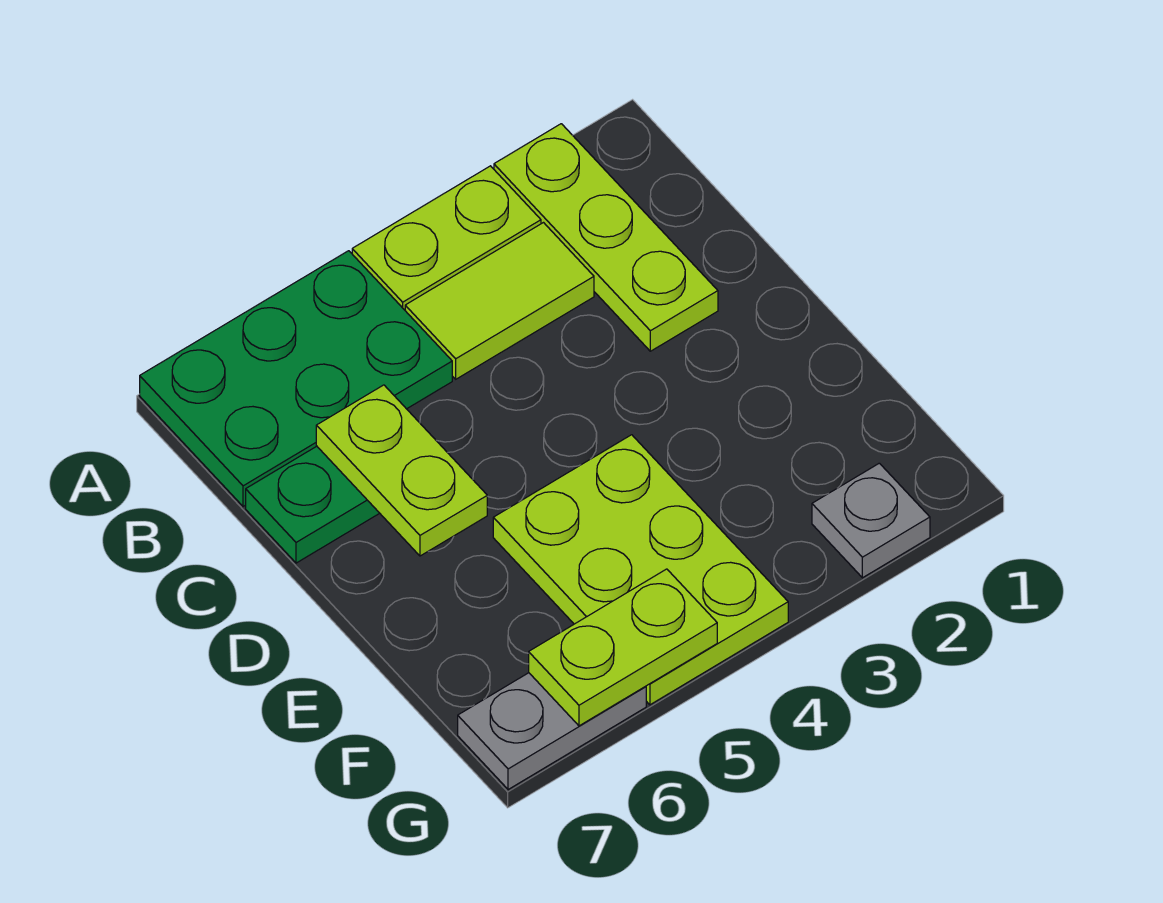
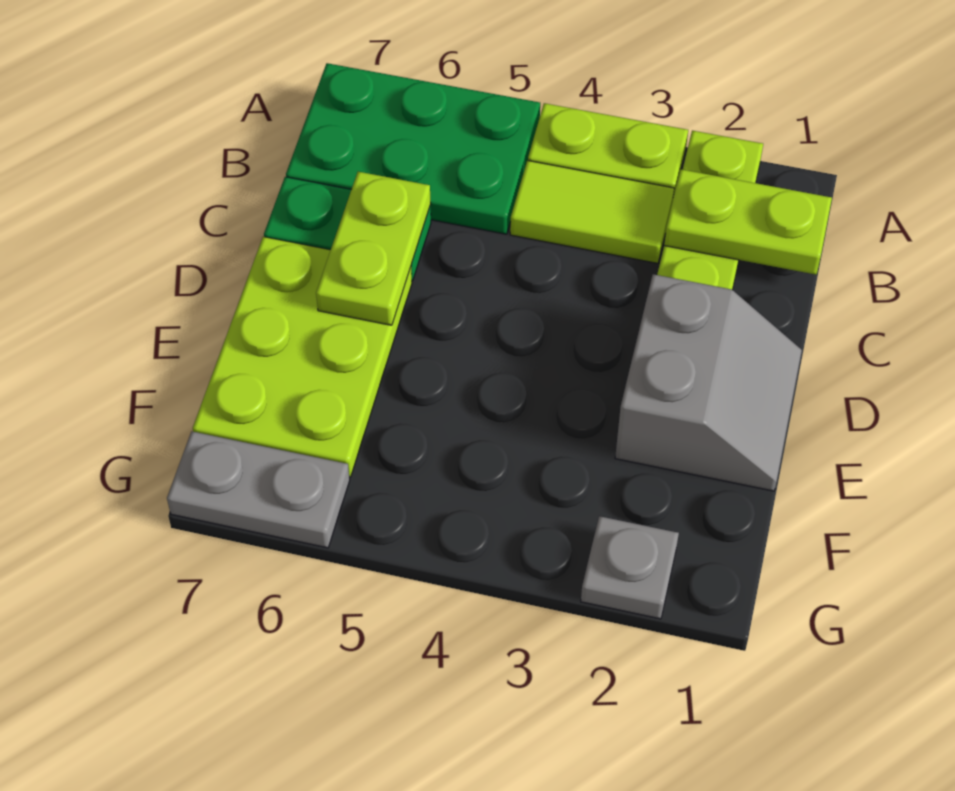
none -> grey slope D1:E2 level 1 top 2
lime plate E4:G5 level 1 -> lime plate D6:F7 level 1
lime plate G5:G6 level 2 -> lime plate B1:B2 level 2

